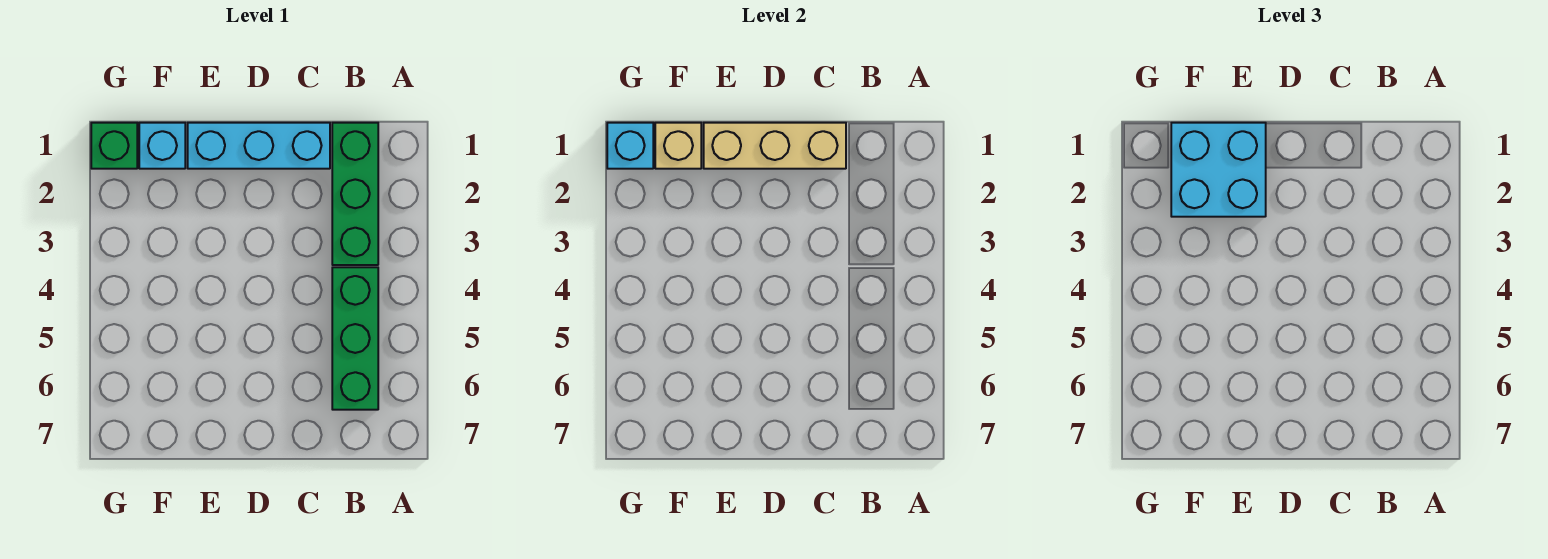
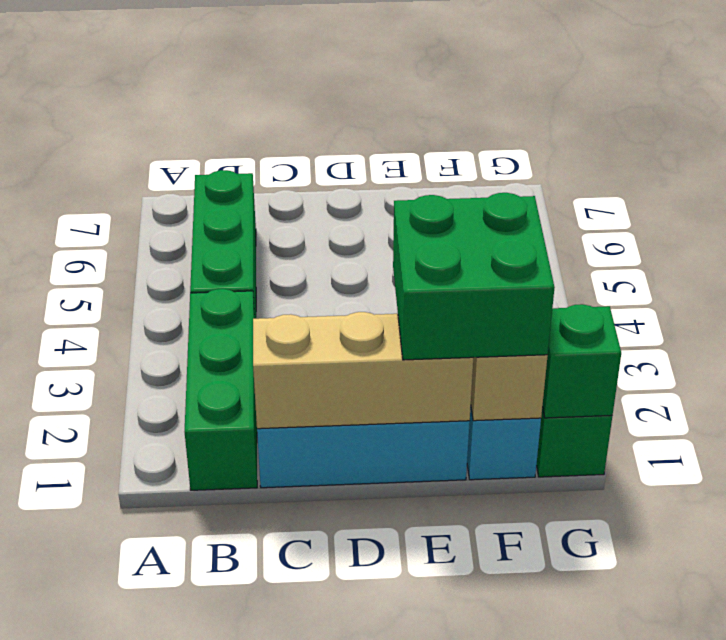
cyan brick E1:F2 level 3 -> green brick E1:F2 level 3
cyan brick G1 level 2 -> green brick G1 level 2

